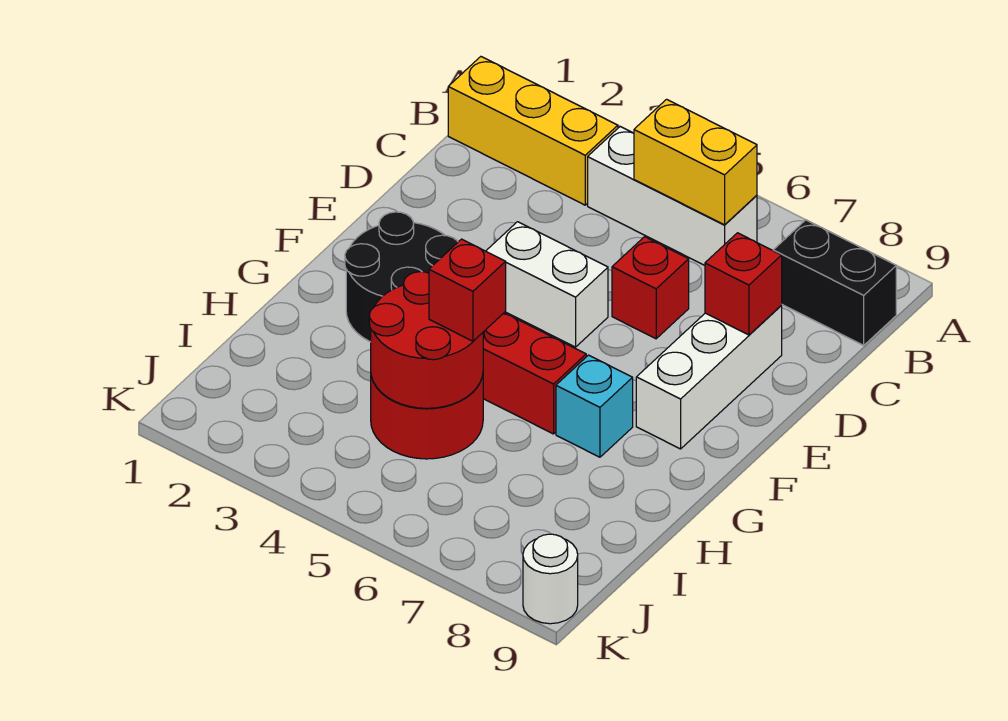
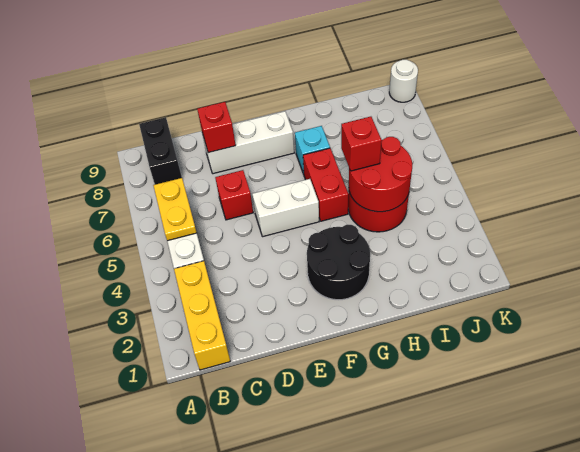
yellow brick B5:B6 level 2 -> yellow plate B5:B6 level 2
white brick E4:E5 level 1 -> white brick E5:F5 level 1

